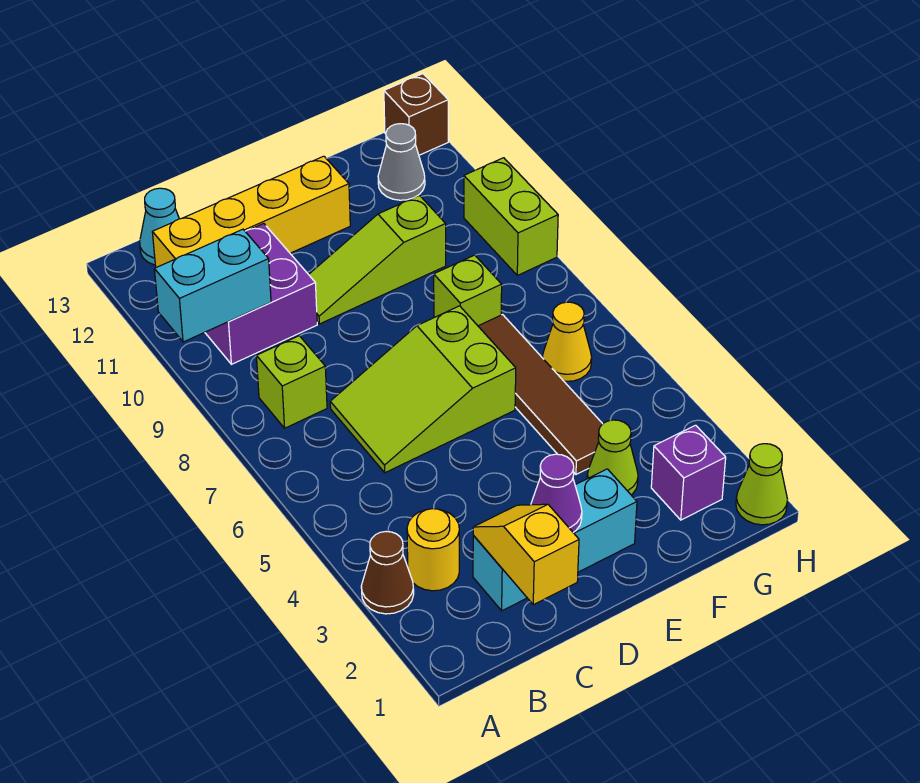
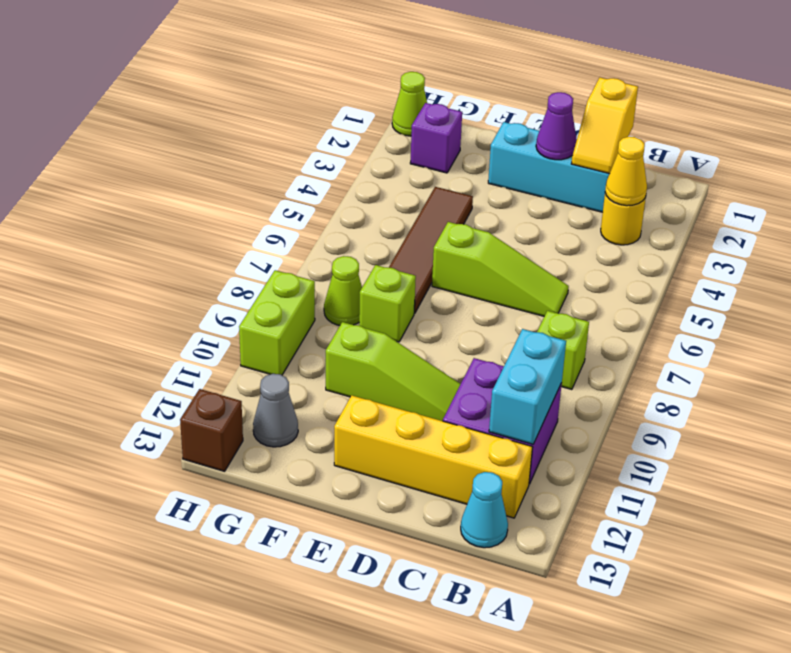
brown cone A3 level 1 -> none
cyan brick A10:B10 level 2 -> cyan brick B10:B11 level 2
lime slope C6:E7 level 1 top E -> lime slope C6:E6 level 1 top E
lime cone F3 level 1 -> lime cone G8 level 1
yellow cone G6 level 1 -> yellow cone B3 level 2

